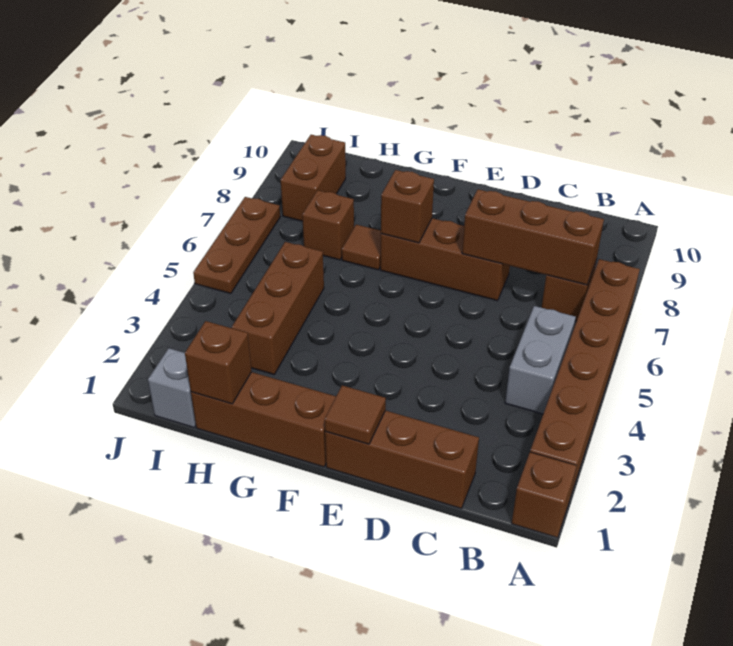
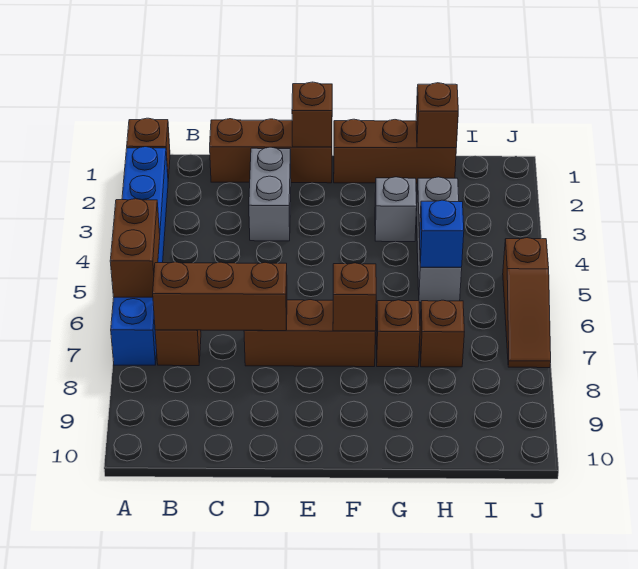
brown brick A2:A7 level 1 -> blue brick A2:A7 level 1
grey brick B4:B5 level 1 -> grey brick D2:D3 level 1
brown tile E1 level 2 -> brown brick E1 level 2
brown tile G7 level 1 -> brown brick G7 level 1
brown brick H3:H5 level 1 -> grey brick H3:H5 level 1
none -> blue brick H5 level 2
grey brick I1 level 1 -> grey brick G3 level 1
brown brick I8:I9 level 1 -> brown brick A5:A6 level 2
brown plate J5:J7 level 1 -> brown slope J5:J7 level 1 top 5

